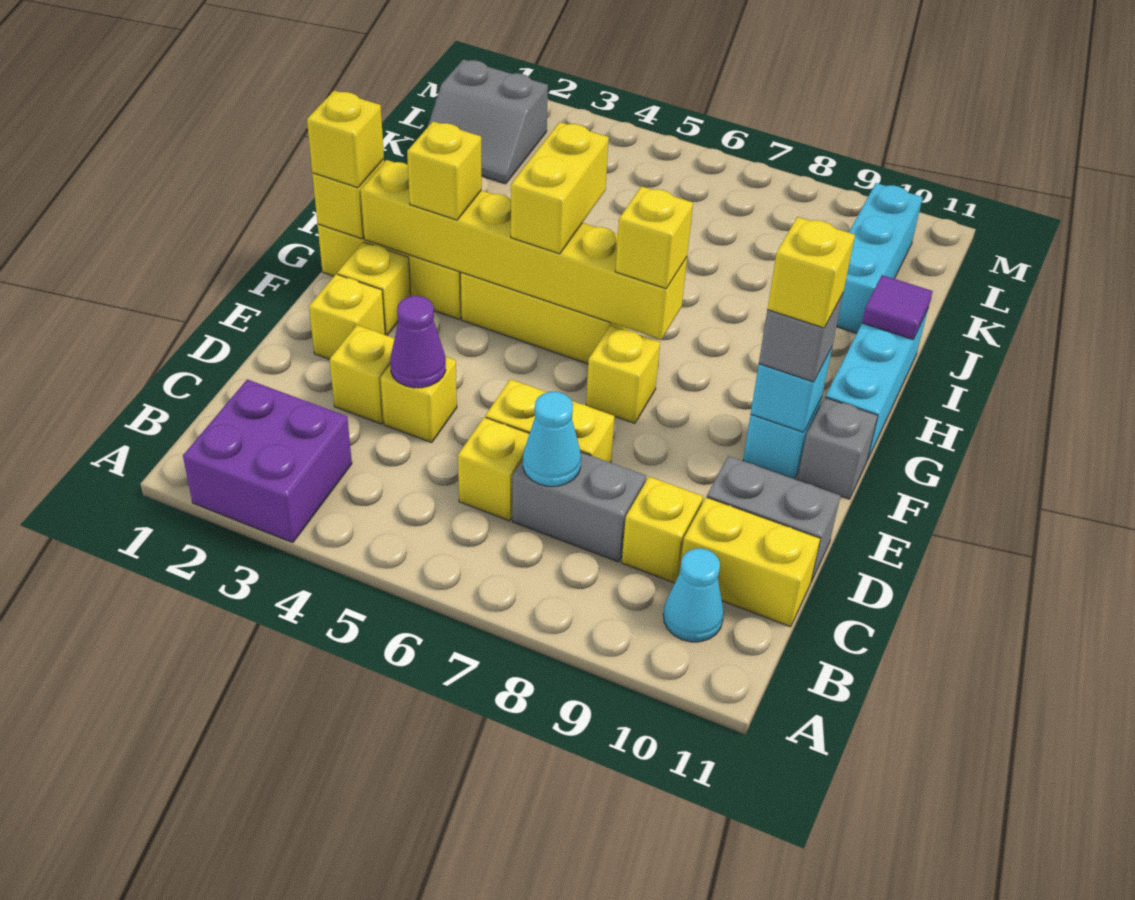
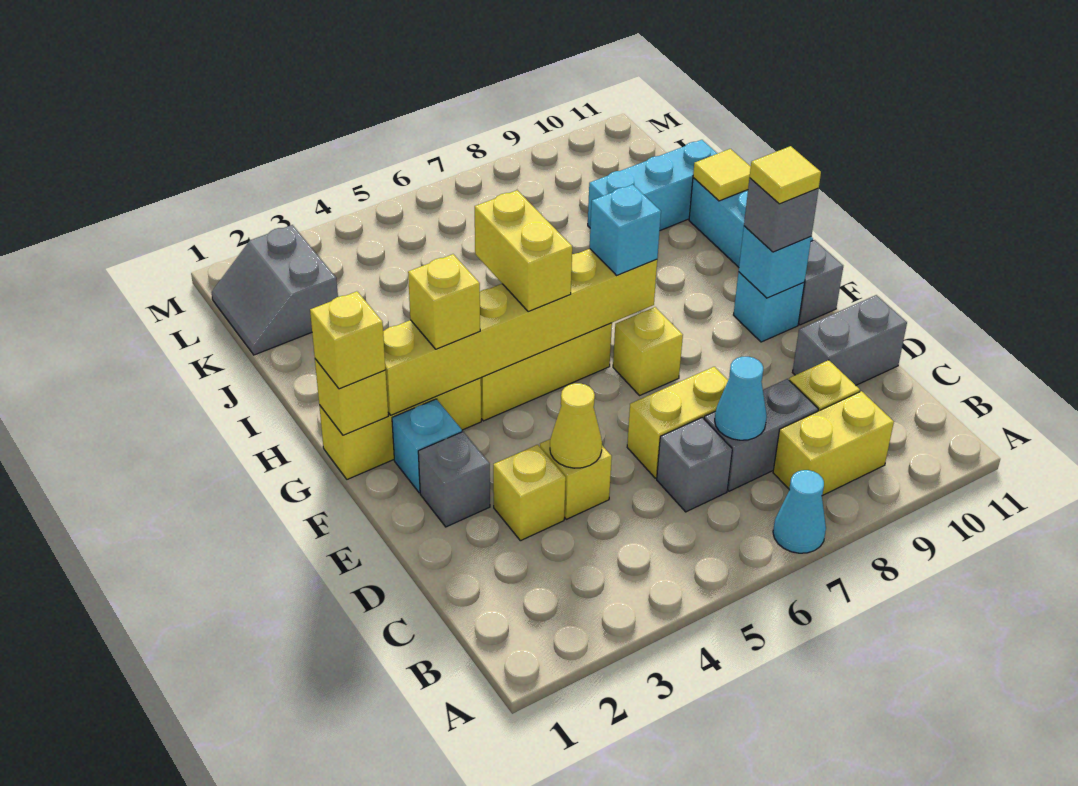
purple brick A2:B3 level 1 -> none
cyan cone B10 level 1 -> cyan cone A7 level 1
yellow brick C6 level 1 -> grey brick C6 level 1
yellow brick C10:C11 level 1 -> yellow brick B8:B9 level 1
purple cone D4 level 2 -> yellow cone D4 level 2
yellow brick E2 level 1 -> grey brick E2 level 1
yellow brick F2 level 1 -> cyan brick F2 level 1
yellow brick F10 level 4 -> yellow tile F10 level 4
yellow brick G7 level 3 -> cyan brick G7 level 3
purple tile I11 level 2 -> yellow tile I11 level 2
cyan brick J10:L10 level 1 -> cyan brick J9:J11 level 1
grey slope K1:L2 level 1 top L -> grey slope K1:L2 level 1 top 2

